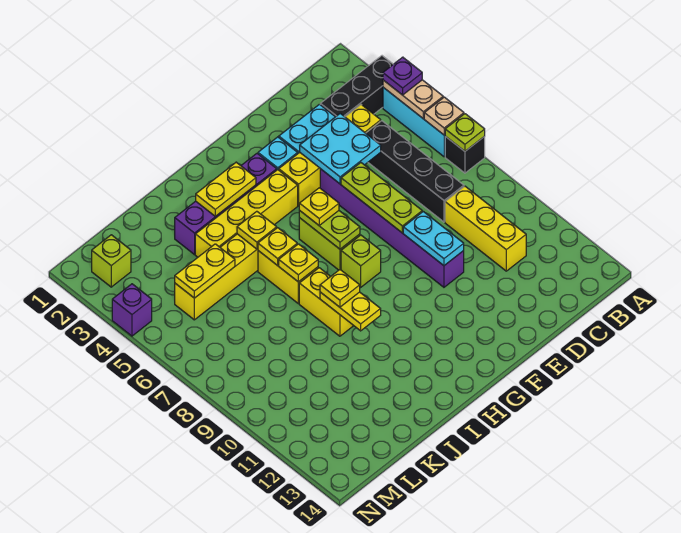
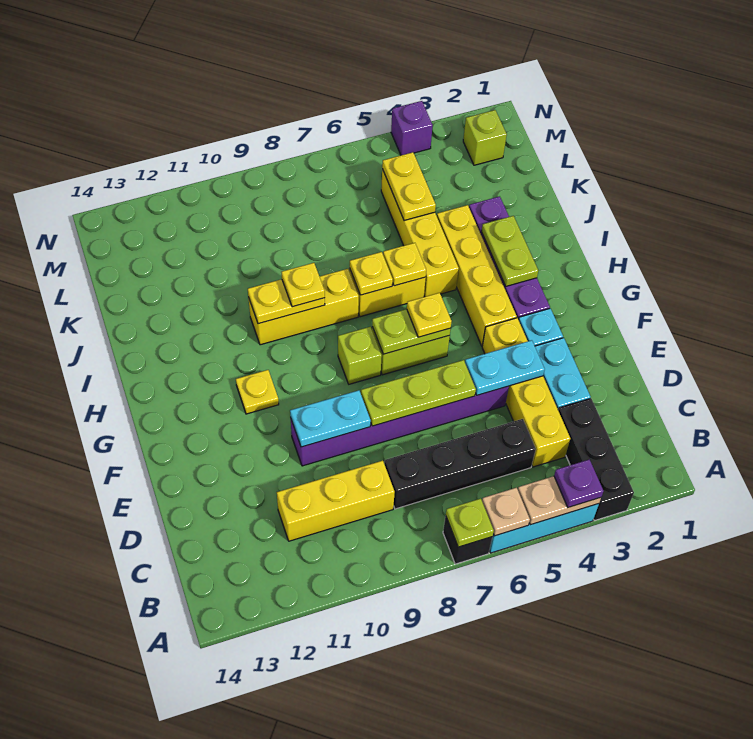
cyan plate D4:E5 level 2 -> cyan plate E4:E5 level 2
yellow plate H3:I3 level 2 -> lime plate H3:I3 level 2
yellow plate I5 level 2 -> yellow plate G11 level 1
yellow brick I8:I9 level 1 -> yellow brick I8:I10 level 1

